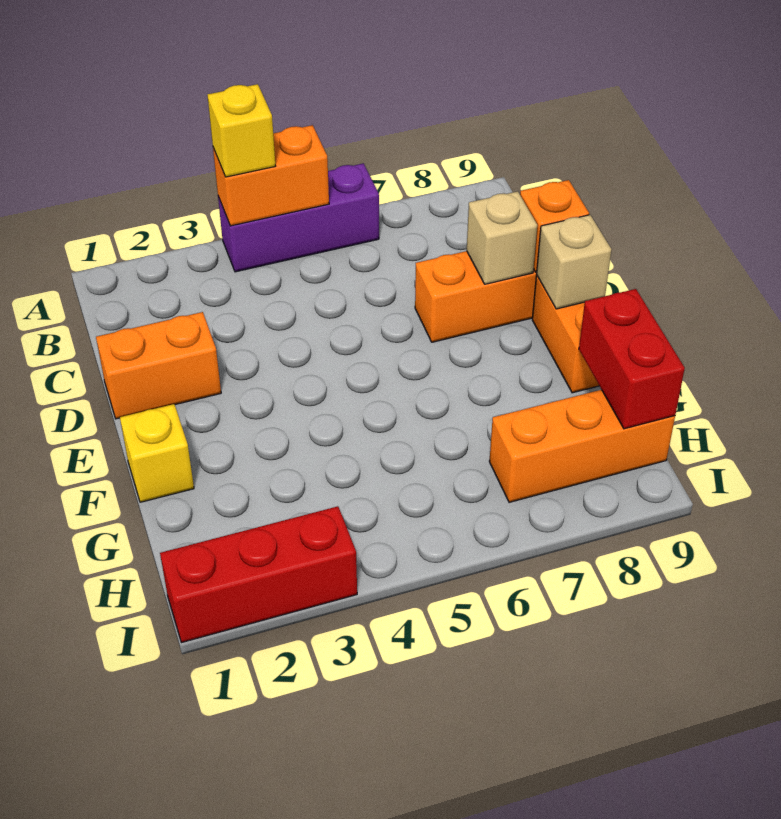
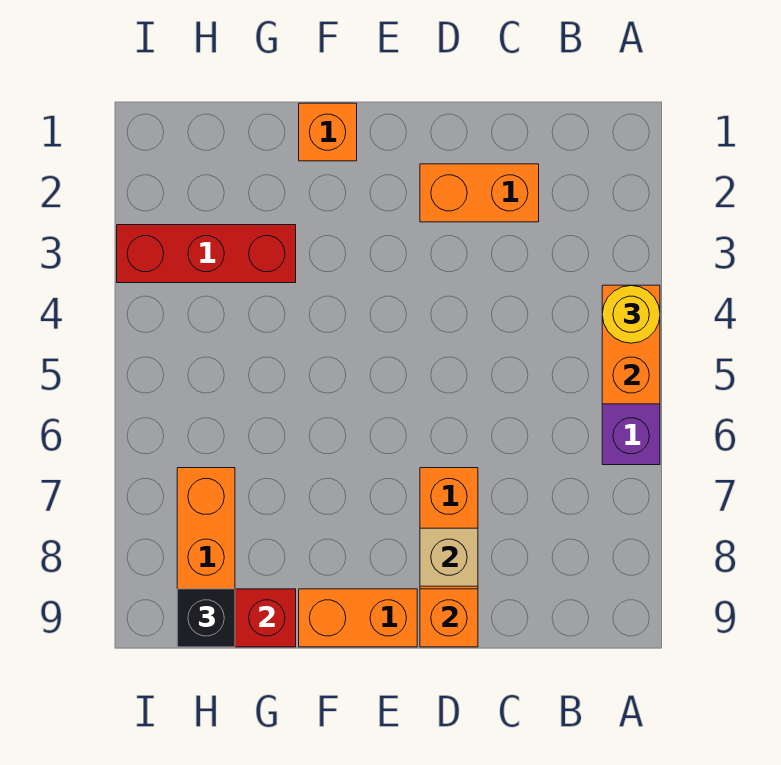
yellow brick A4 level 3 -> yellow round brick A4 level 3
orange brick D1:D2 level 1 -> orange brick C2:D2 level 1
tan brick E9 level 2 -> none
yellow brick F1 level 1 -> orange brick F1 level 1
none -> black brick H9 level 3
red brick I1:I3 level 1 -> red brick G3:I3 level 1

